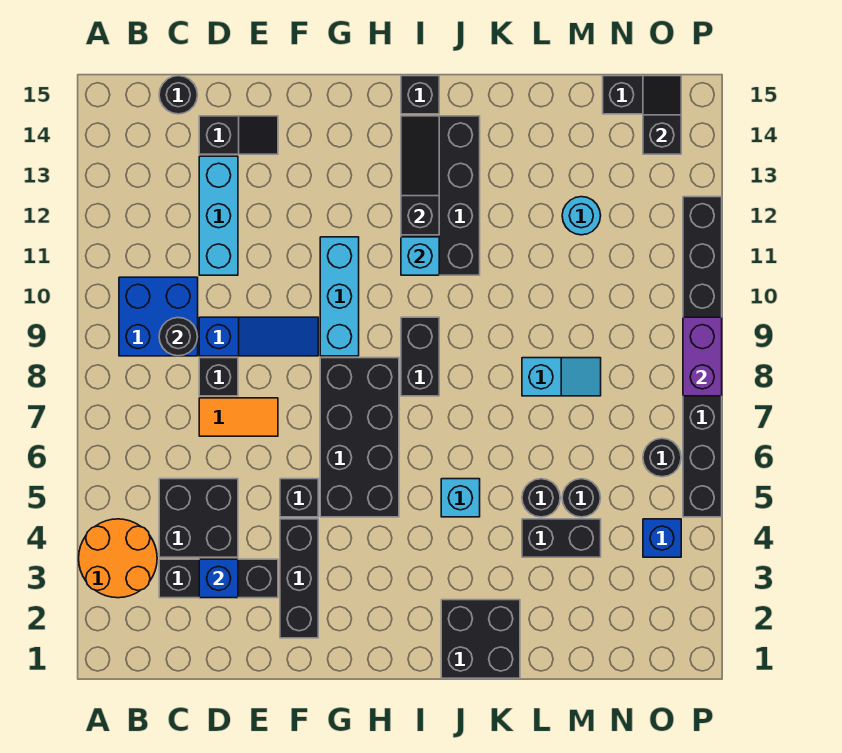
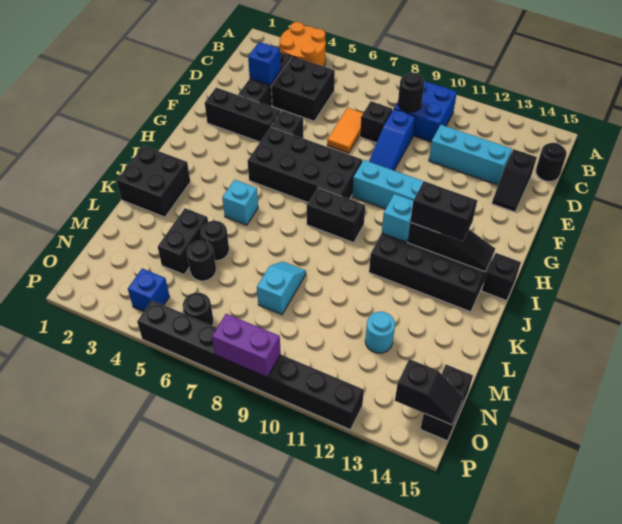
none -> black brick I12:I13 level 3
cyan slope L8:M8 level 1 top L -> cyan slope L8:M8 level 1 top M

